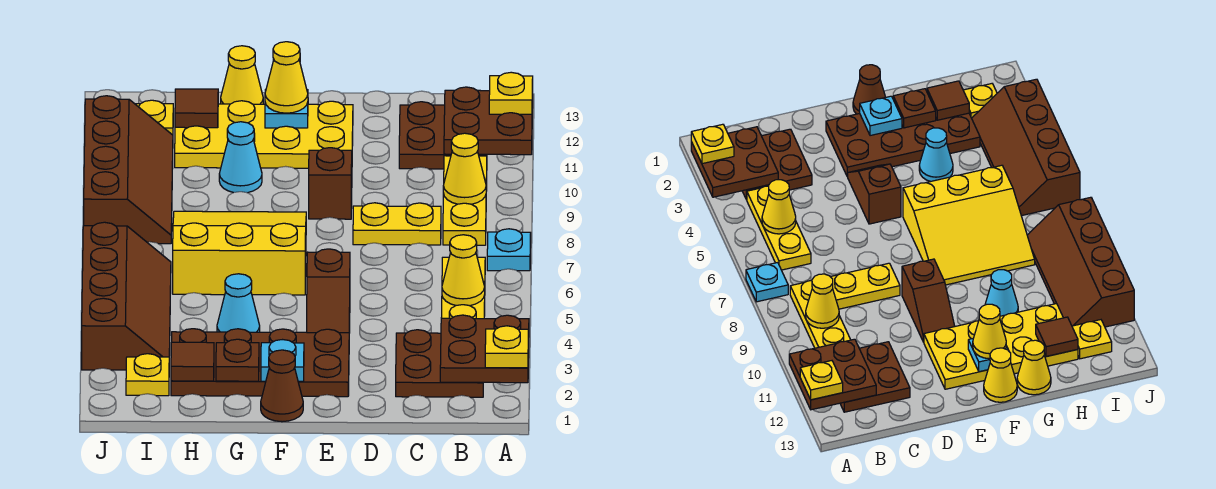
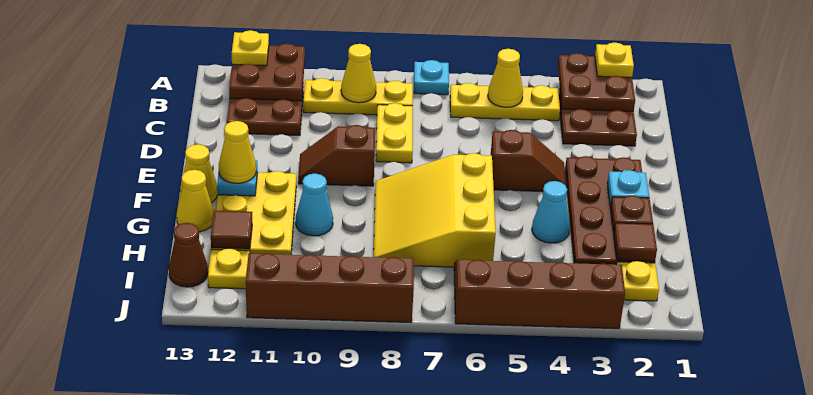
yellow plate E11:H12 level 1 -> yellow plate F11:H12 level 1
brown cone F1 level 1 -> brown cone I13 level 1

